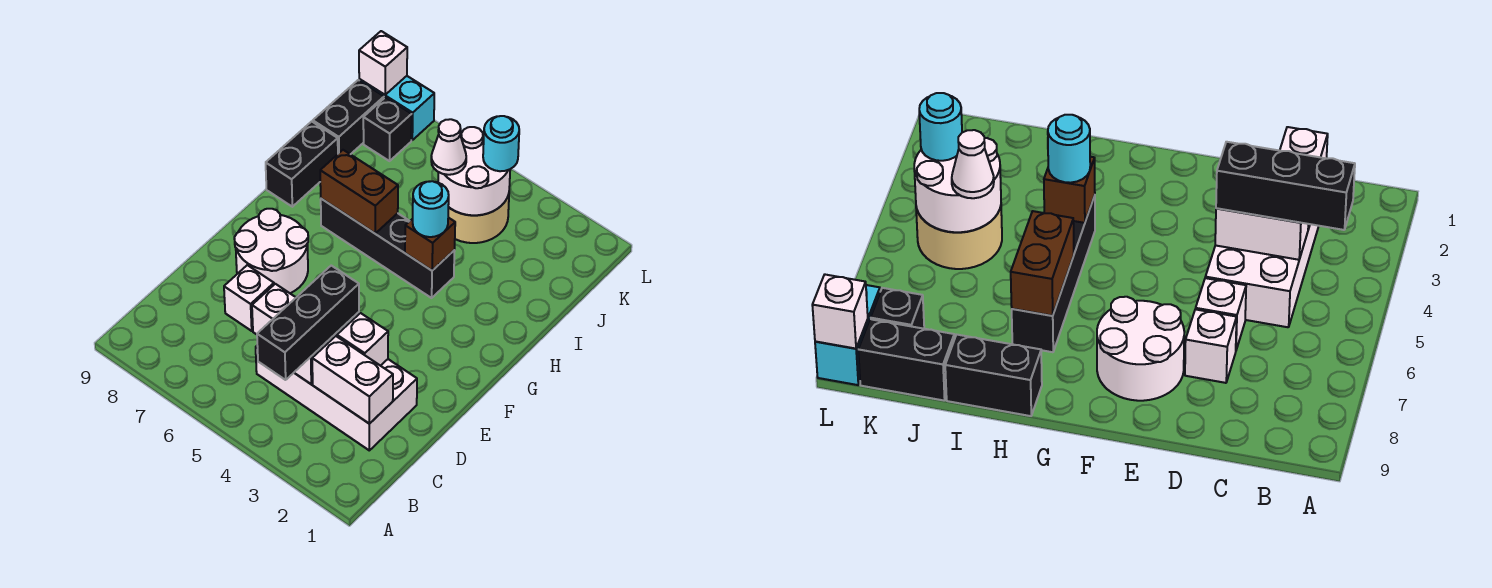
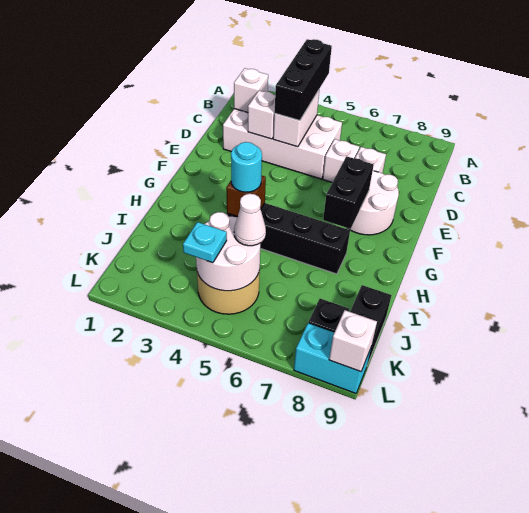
white brick C2:C3 level 2 -> white brick C2 level 2
brown brick H6:H7 level 2 -> none
black brick H9:I9 level 1 -> black brick F7:G7 level 2
cyan round brick K4 level 3 -> cyan plate K4 level 3

